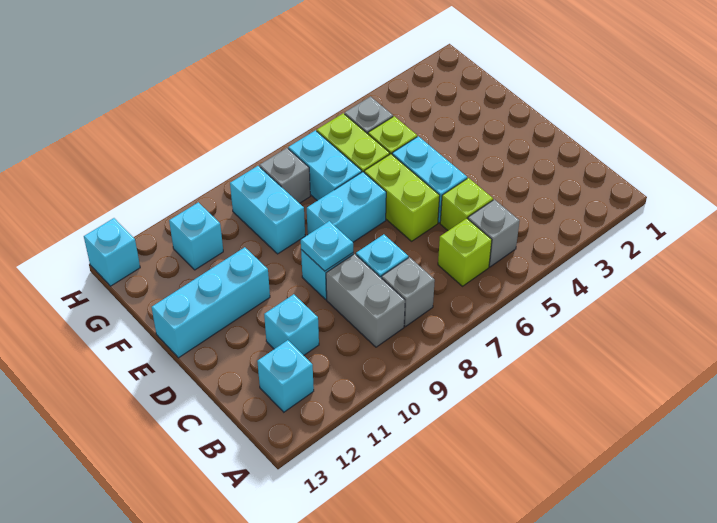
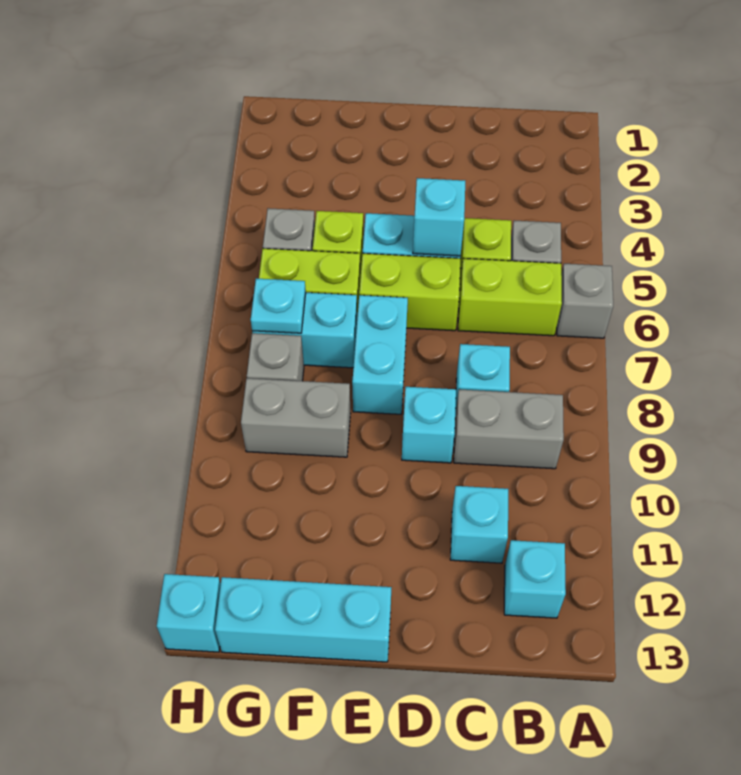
lime brick B6 level 1 -> lime brick B6:C6 level 1
grey brick B8 level 1 -> grey brick A6 level 1
cyan plate D9 level 2 -> cyan plate G7 level 2
cyan brick E11:E13 level 1 -> cyan brick E13:G13 level 1
cyan brick F9:G9 level 1 -> grey brick F9:G9 level 1
cyan brick G11 level 1 -> cyan brick D5 level 2

